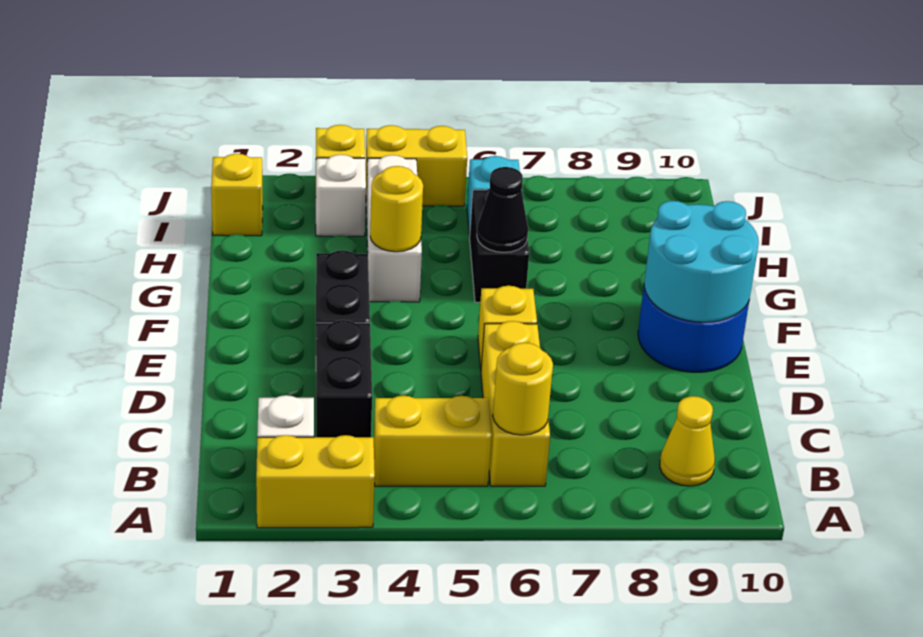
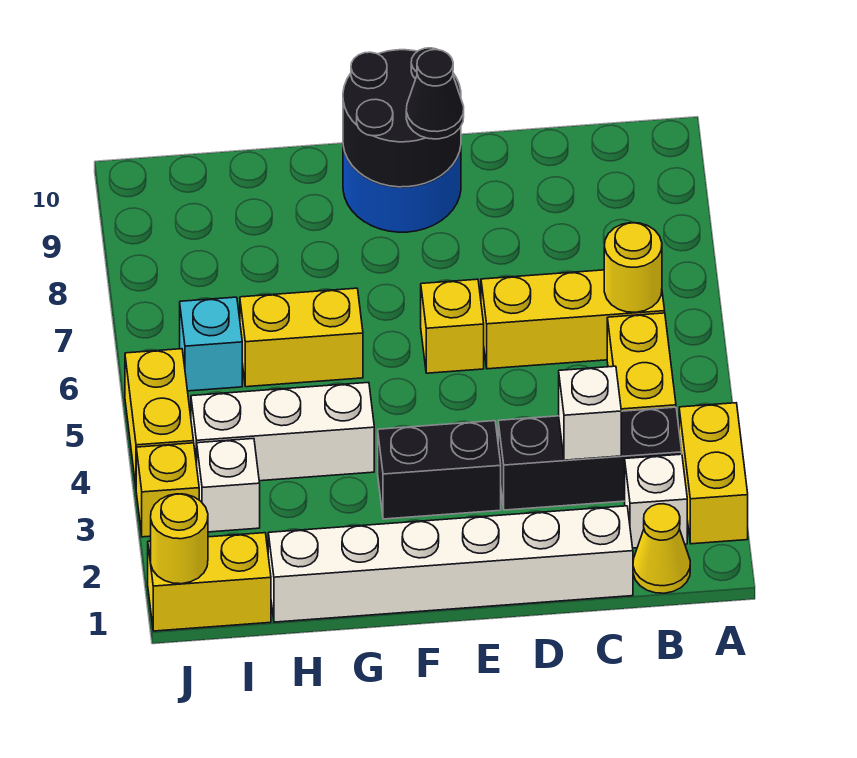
yellow cone B9 level 1 -> yellow cone B1 level 1
none -> white brick C1:H1 level 1
black brick C3:D3 level 1 -> black brick B3:D3 level 1
none -> white brick C3 level 2
cyan round brick E9:F10 level 2 -> black round brick E9:F10 level 2
yellow round brick G4 level 2 -> yellow round brick J1 level 2
black brick G6:H6 level 1 -> yellow brick G6:H6 level 1
black cone G6 level 2 -> black cone E9 level 3
yellow brick I1 level 1 -> yellow brick I1:J1 level 1

